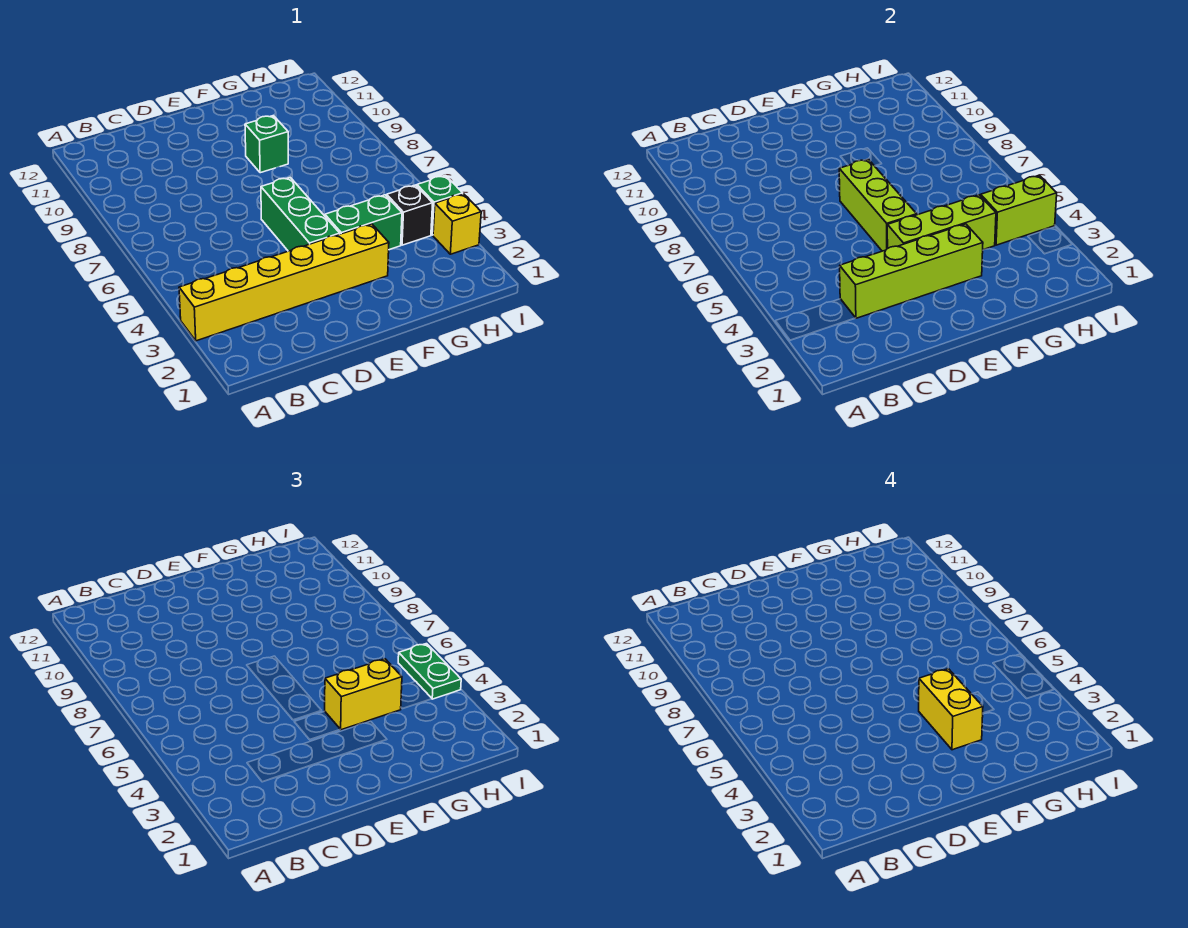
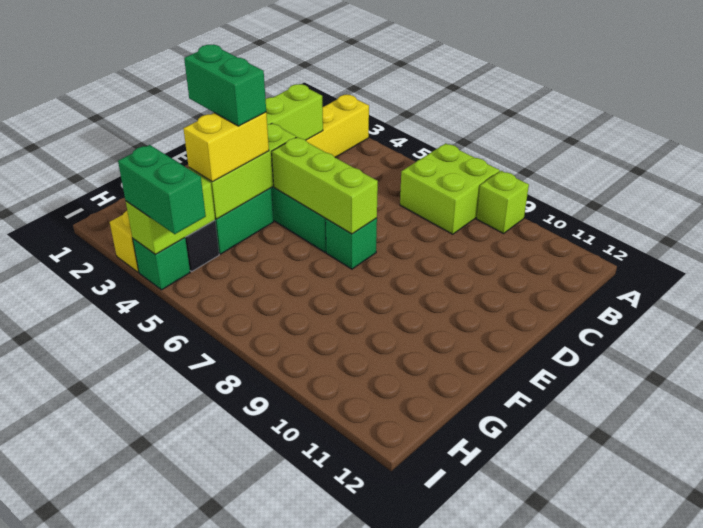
none -> lime brick A7:B8 level 1
none -> lime brick A9 level 1
yellow brick F3:F4 level 4 -> green brick F3:F4 level 4
green brick F9 level 1 -> green brick E7 level 1
green plate I4:I5 level 3 -> green brick I4:I5 level 3

